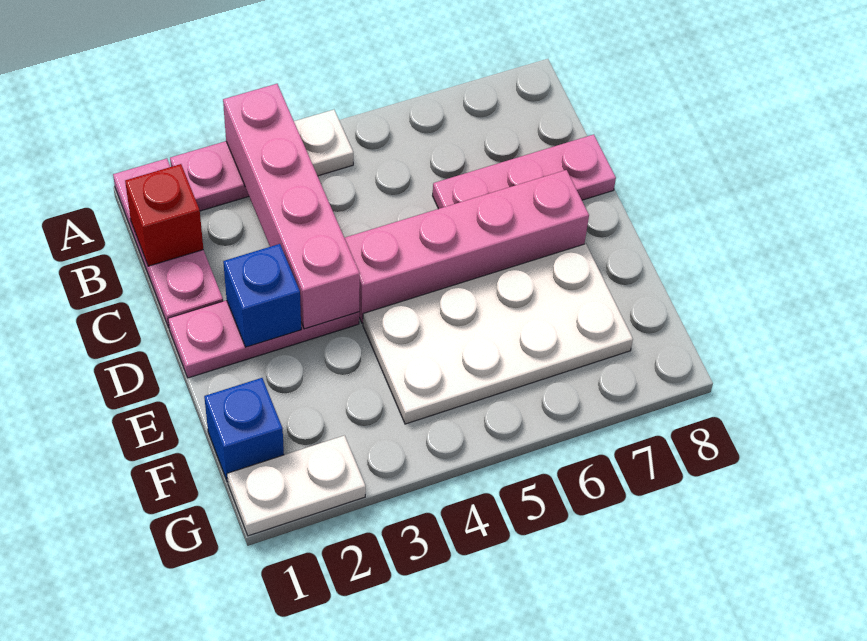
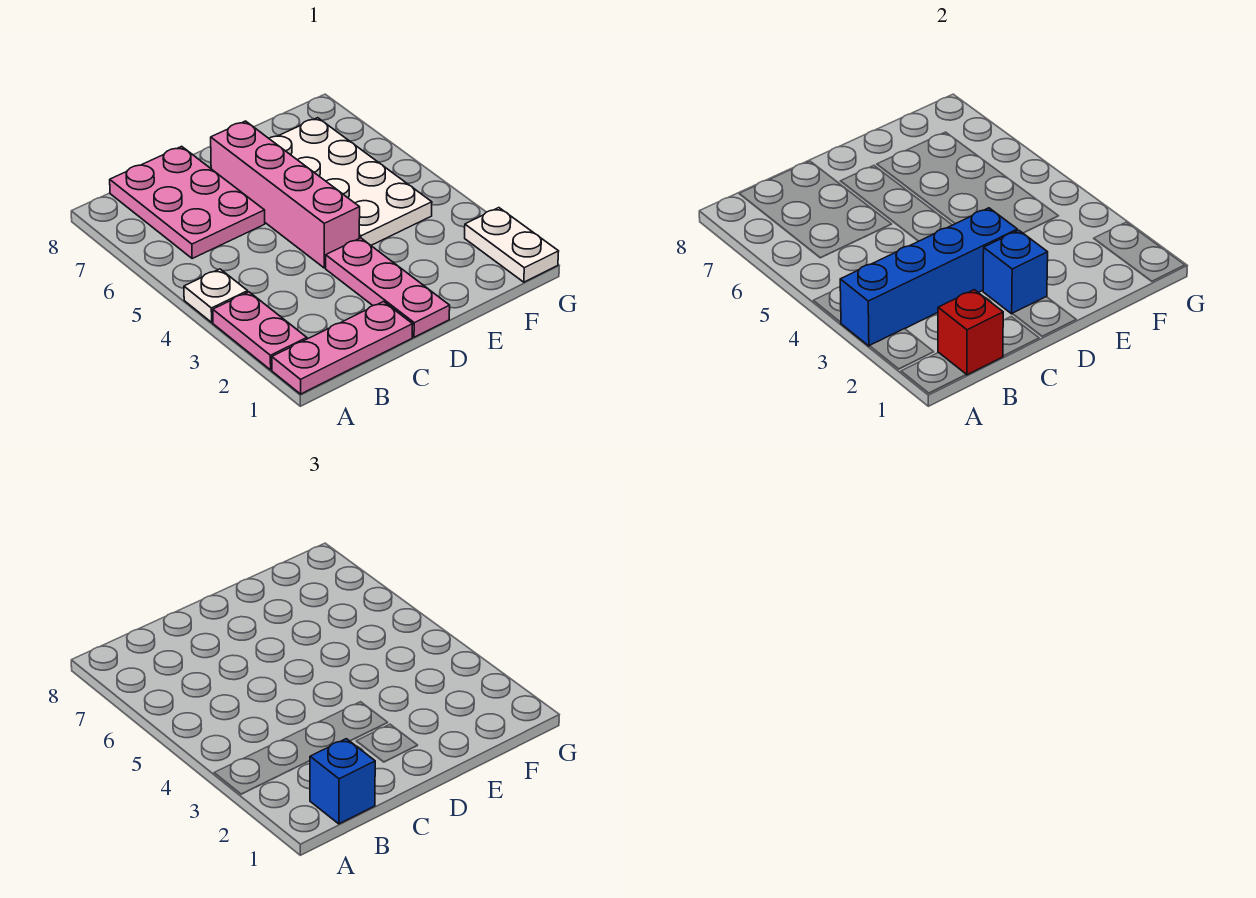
pink brick A3:D3 level 2 -> blue brick A3:D3 level 2
pink plate C6:C8 level 1 -> pink plate B6:C8 level 1
blue brick F1 level 1 -> blue brick B1 level 3

